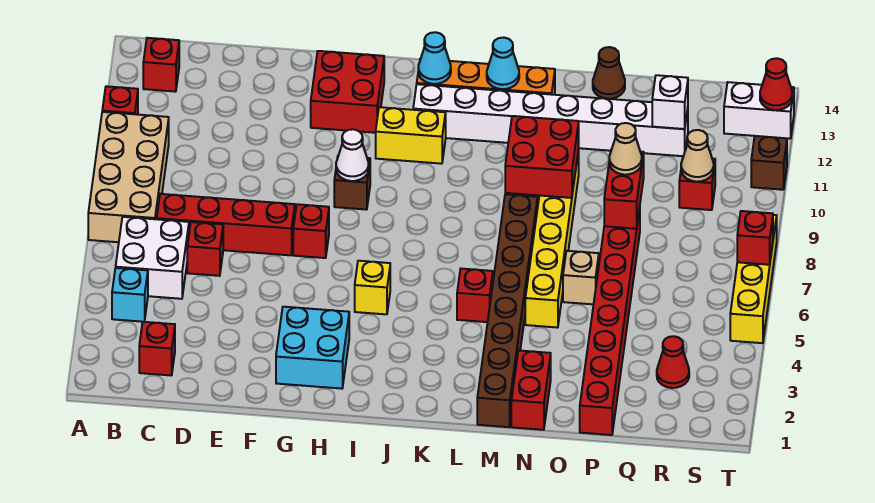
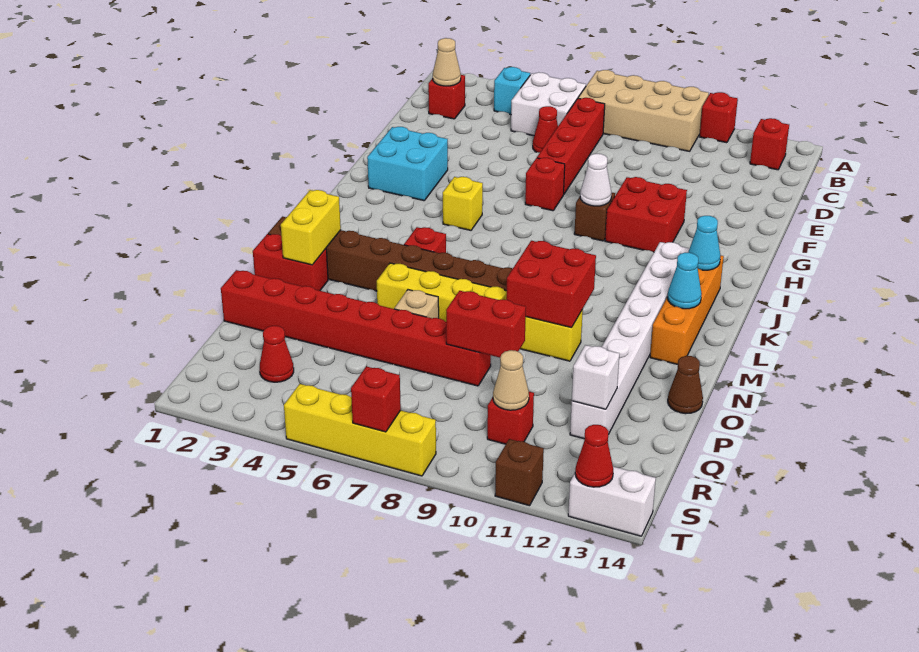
red brick D6 level 1 -> red cone D6 level 1
red brick G12:H13 level 1 -> red brick G10:H11 level 1
yellow brick I11:J11 level 1 -> yellow brick M2:N2 level 2
tan cone P9 level 3 -> tan cone C2 level 2
white brick S13:T13 level 1 -> white brick T13:T14 level 1

